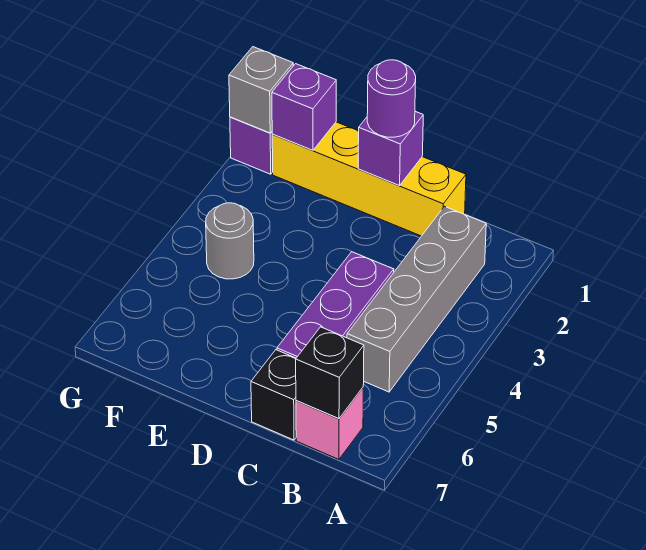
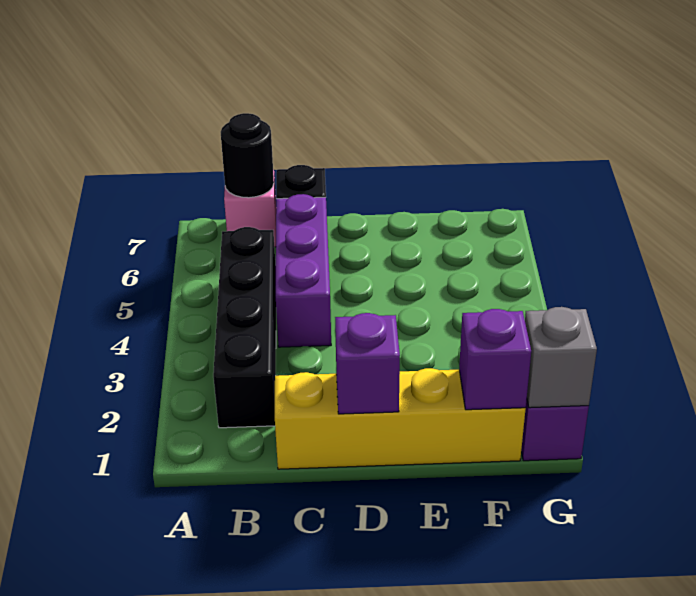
grey brick B2:B5 level 1 -> black brick B2:B5 level 1
black brick B7 level 2 -> black round brick B7 level 2
purple round brick D1 level 3 -> none
grey round brick F4 level 1 -> none

